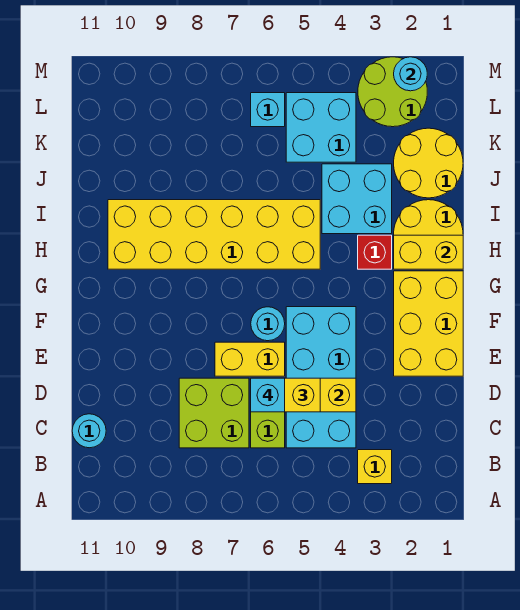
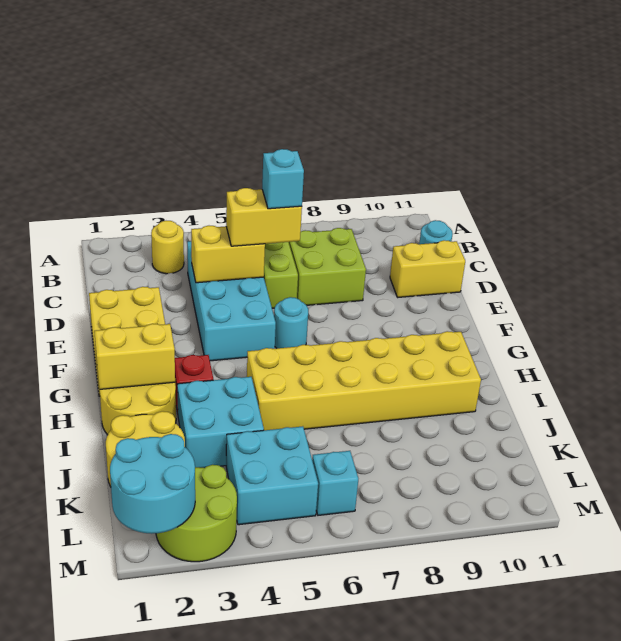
yellow brick B3 level 1 -> yellow round brick B3 level 1
yellow brick E6:E7 level 1 -> yellow brick D10:D11 level 1
cyan round brick M2 level 2 -> cyan round brick L1:M2 level 2

